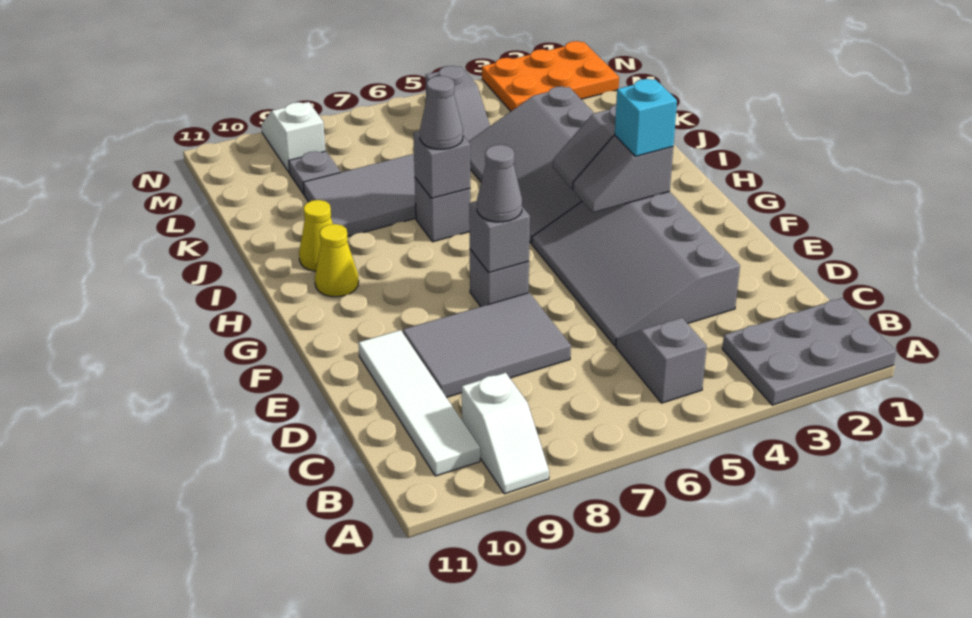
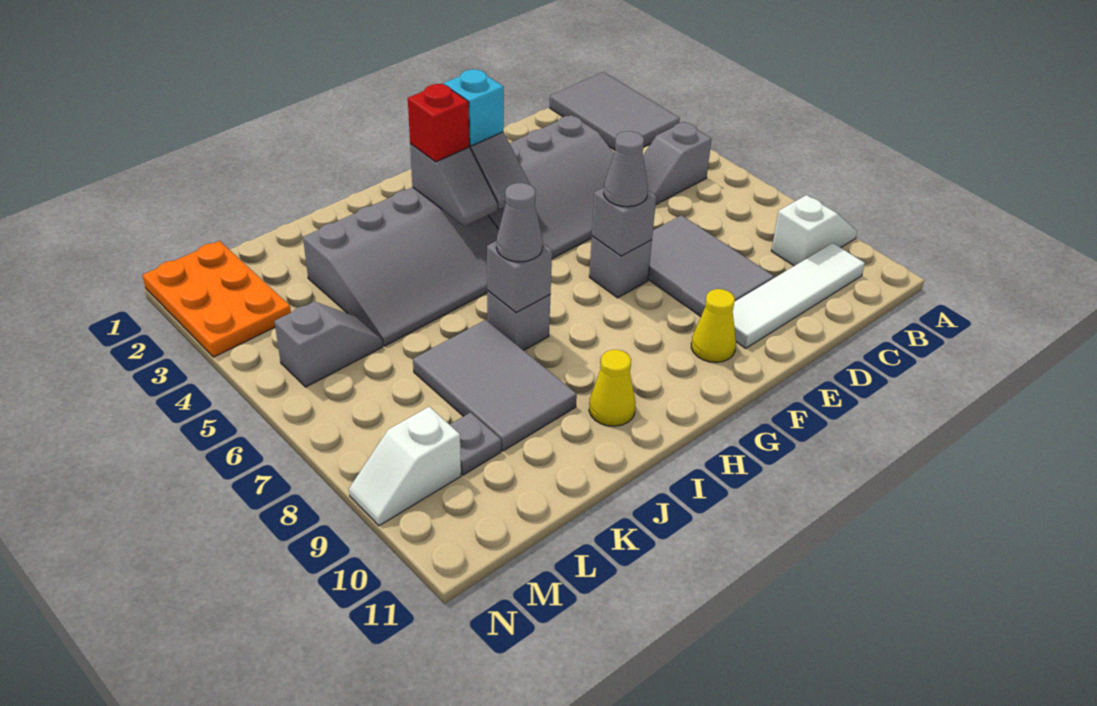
grey plate A1:B3 level 1 -> grey tile A1:B3 level 1
none -> red brick H3 level 3
yellow cone H10 level 1 -> yellow cone F10 level 1

